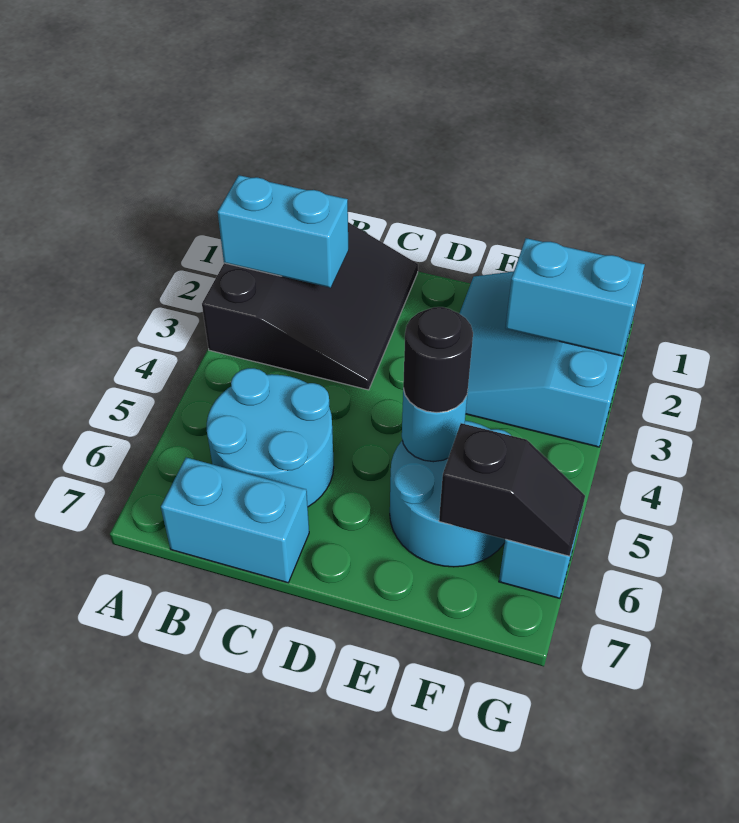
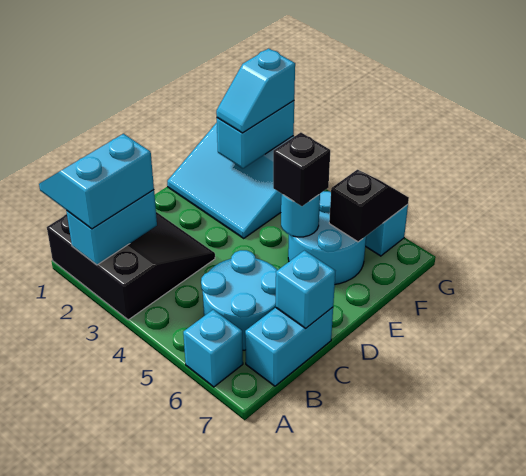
none -> cyan slope A1:B2 level 3 top 2
none -> cyan brick A6 level 1
none -> cyan brick C7 level 2
black round brick E5 level 3 -> black brick E5 level 3
none -> cyan slope F2:G2 level 3 top G

